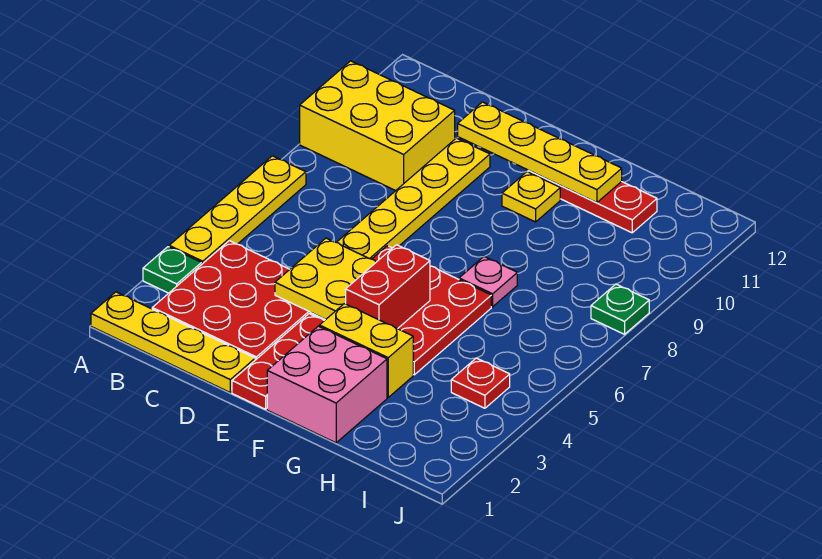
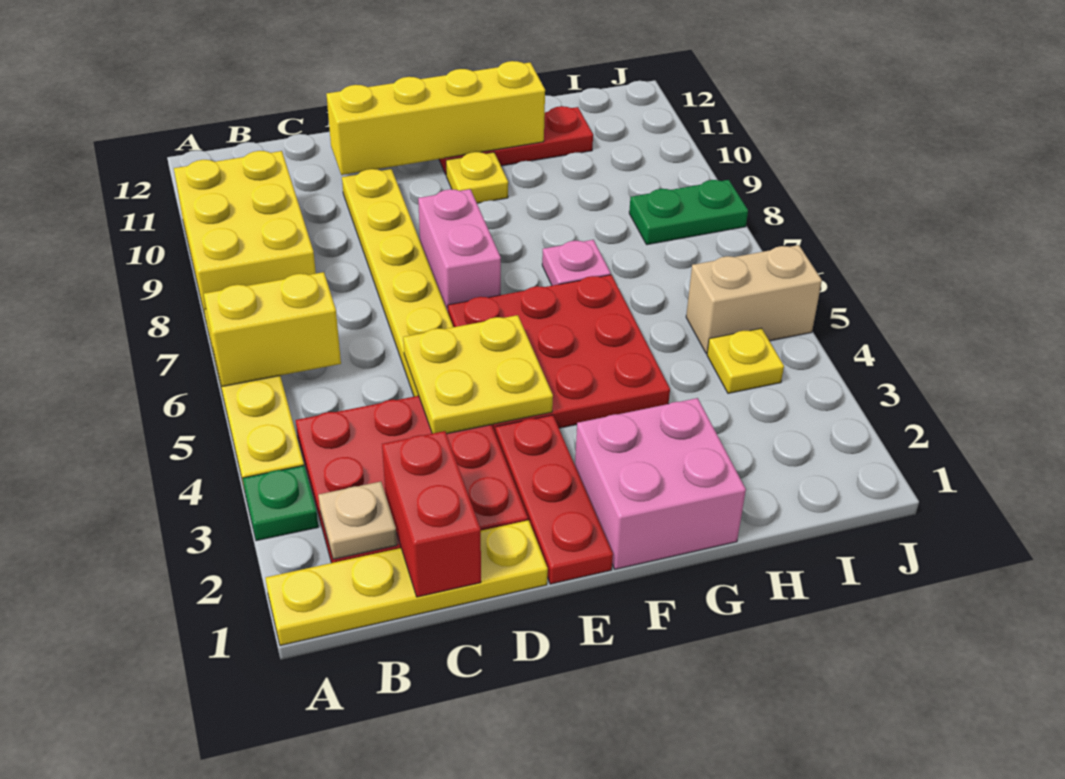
yellow brick A9:C10 level 1 -> yellow brick A8:B10 level 1
none -> tan plate B2 level 2
yellow plate D11:G11 level 2 -> yellow brick D11:G11 level 2
none -> pink brick E7:E8 level 1
yellow brick F3:G3 level 1 -> yellow brick A6:B6 level 2
red brick F4:F5 level 2 -> red brick C1:C2 level 2
red plate I4 level 1 -> yellow plate I4 level 1
none -> tan brick I5:J5 level 1
green plate J8 level 1 -> green plate I8:J8 level 1

